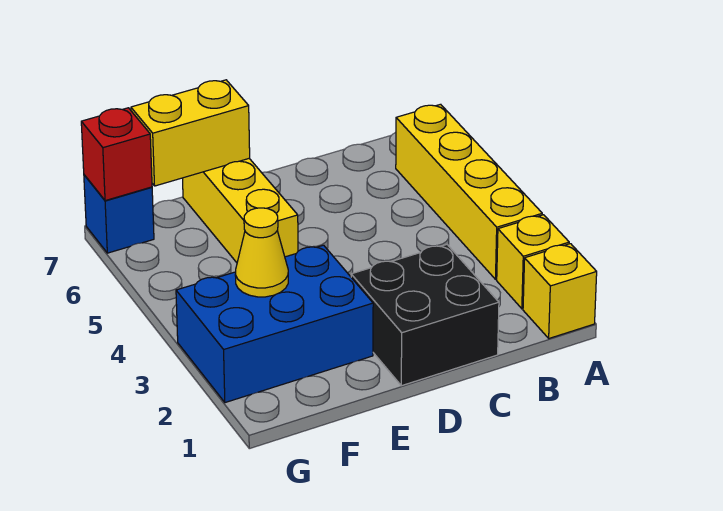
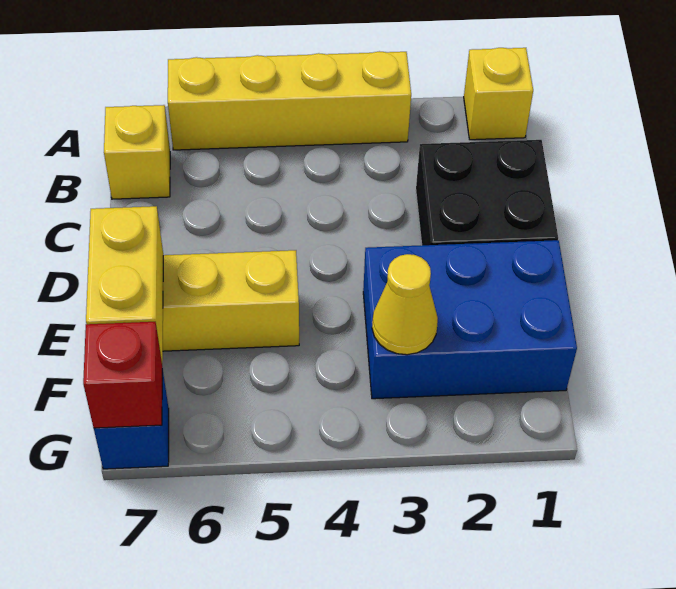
yellow brick A2 level 1 -> yellow brick B7 level 1
blue brick E2:G3 level 1 -> blue brick E1:F3 level 1

